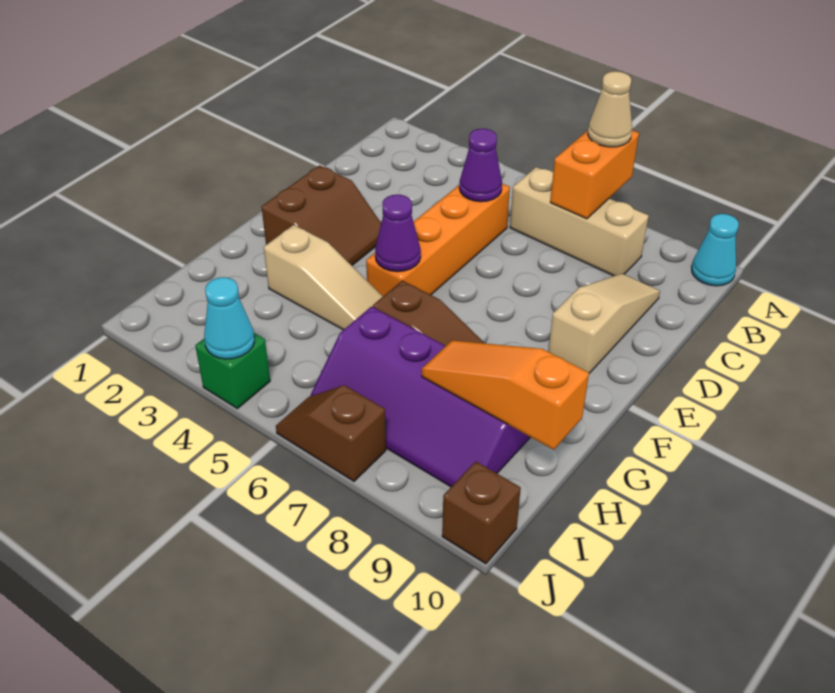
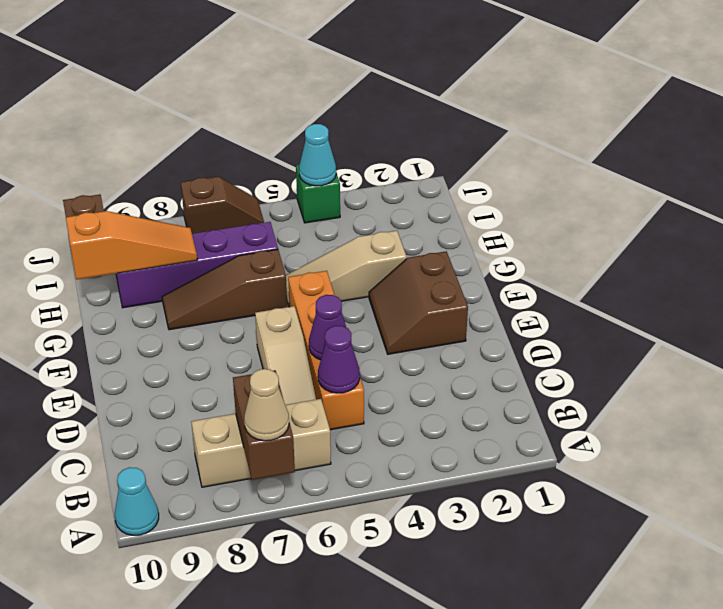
orange brick A7:B7 level 2 -> brown brick A7:B7 level 2
tan slope C9:E9 level 1 top E -> tan slope C6:E6 level 1 top E
purple cone F5 level 2 -> purple cone D5 level 2

